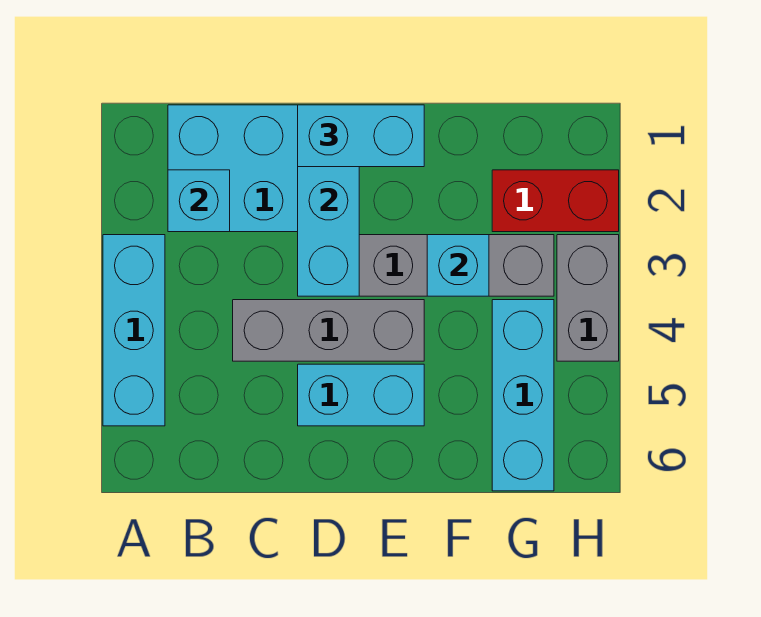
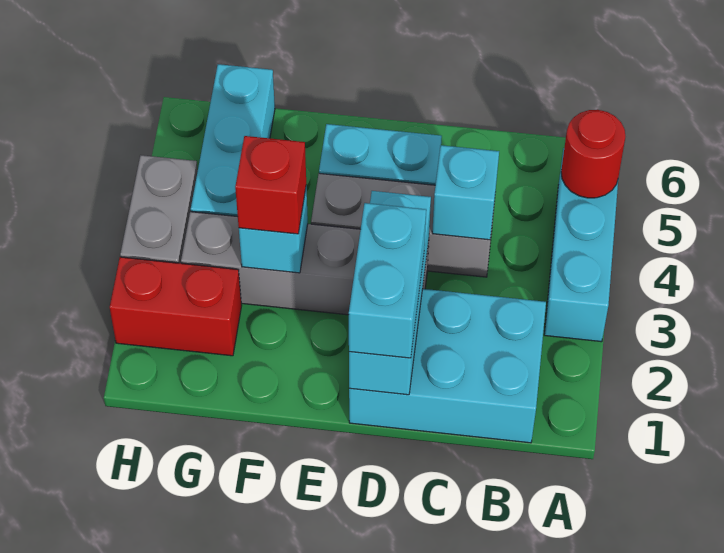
none -> red round brick A5 level 2
cyan brick B2 level 2 -> cyan brick C4 level 2
cyan brick D1:E1 level 3 -> cyan brick D1:D2 level 3
none -> red brick F3 level 3

